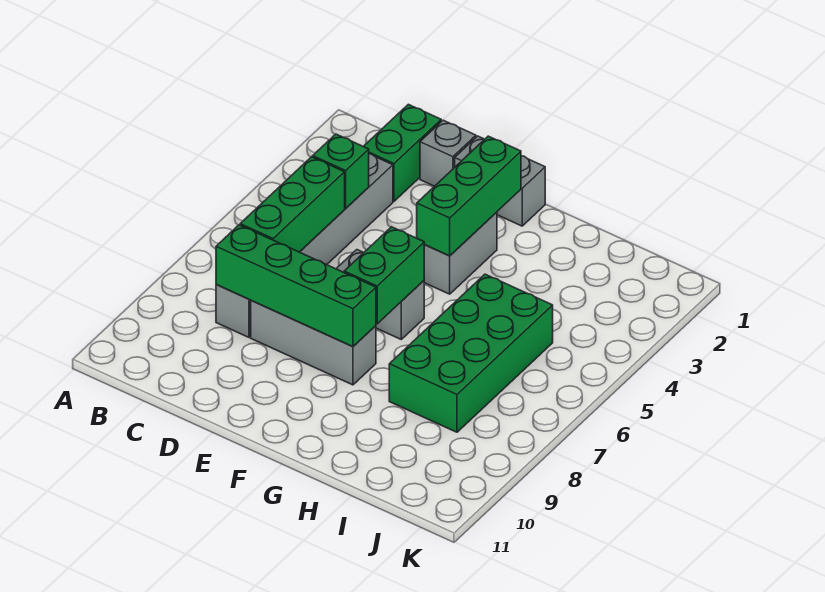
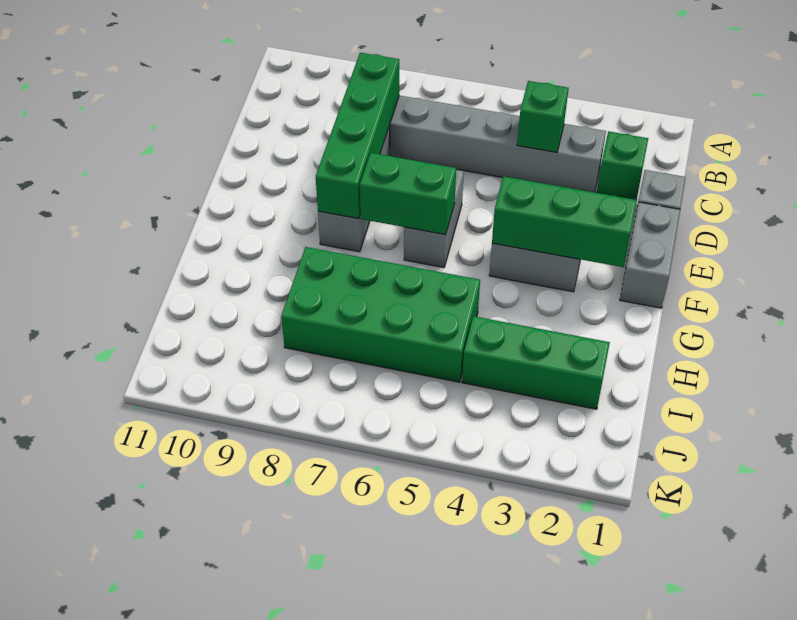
green brick C1:C2 level 1 -> green brick C2 level 1
green brick C5:C7 level 2 -> green brick I2:I4 level 1

